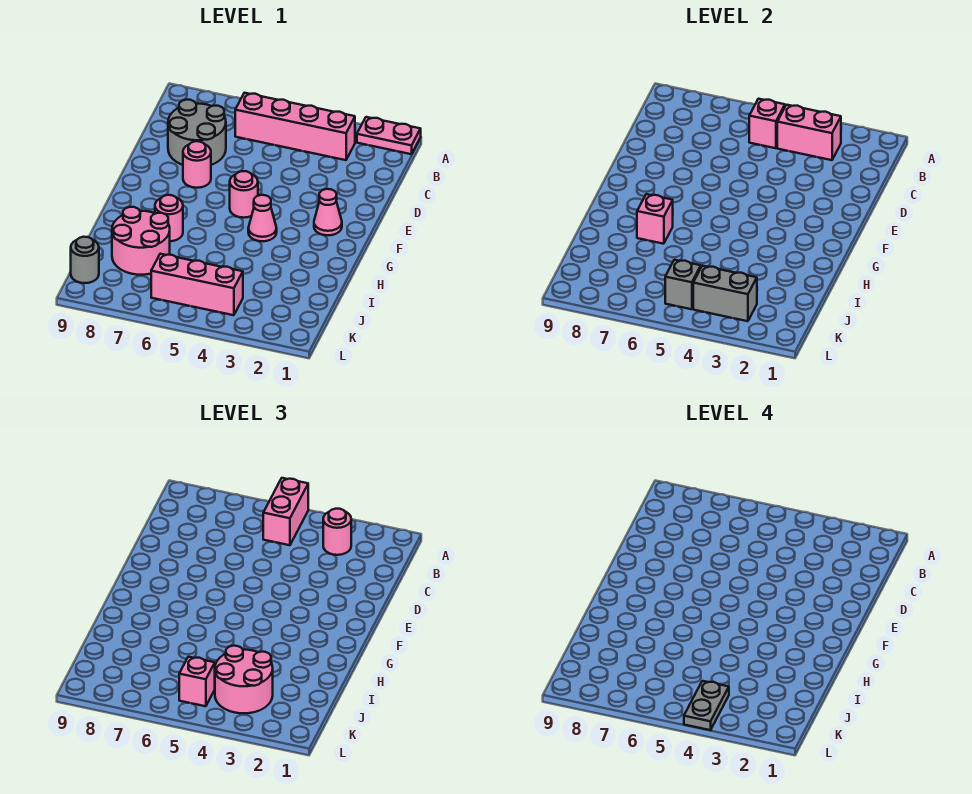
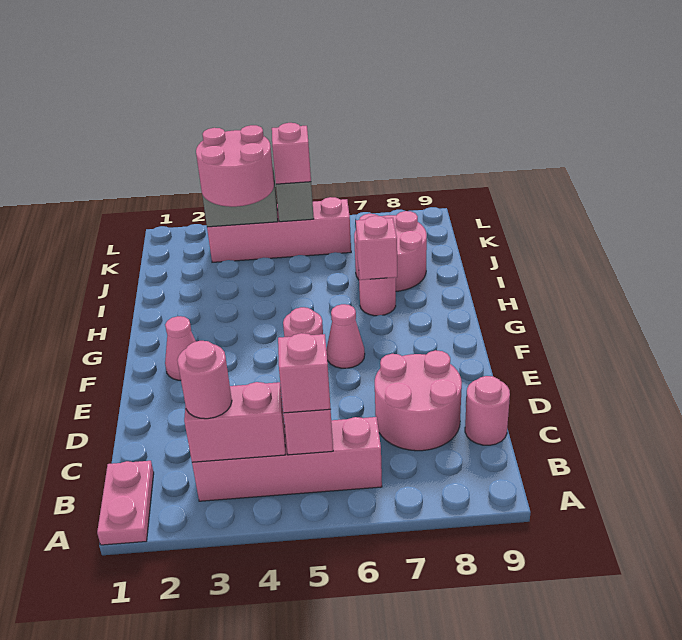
pink plate A1:A2 level 1 -> pink plate A1:B1 level 1
pink brick A5:B5 level 3 -> pink brick B5 level 3
grey round brick C7:D8 level 1 -> pink round brick C7:D8 level 1
pink round brick E7 level 1 -> pink round brick C9 level 1
pink cone G4 level 1 -> pink cone F6 level 1
pink brick K4:K6 level 1 -> pink brick K3:K6 level 1
grey plate K4:L4 level 4 -> none
grey round brick K9 level 1 -> none

